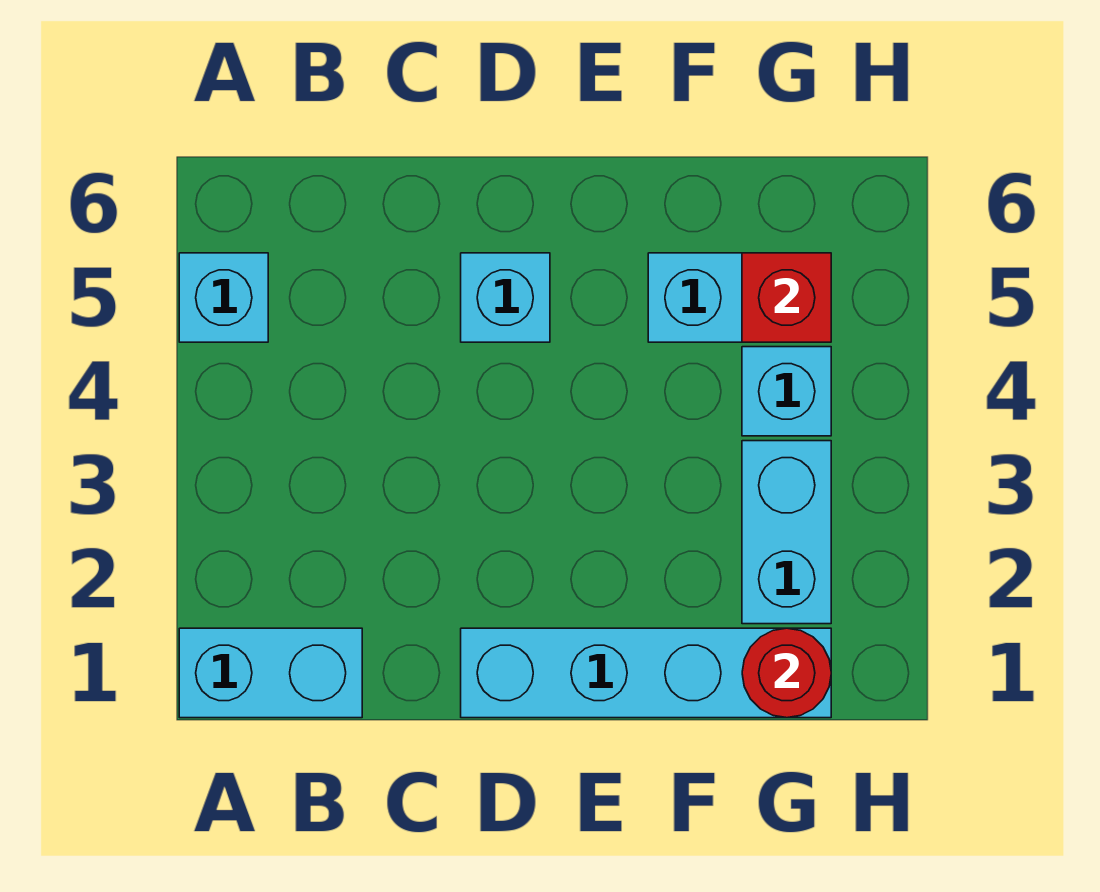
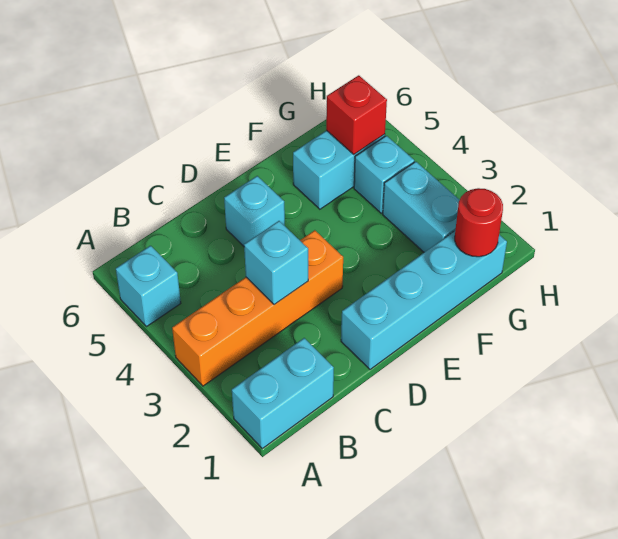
none -> orange brick A3:D3 level 1
none -> cyan brick C3 level 2

